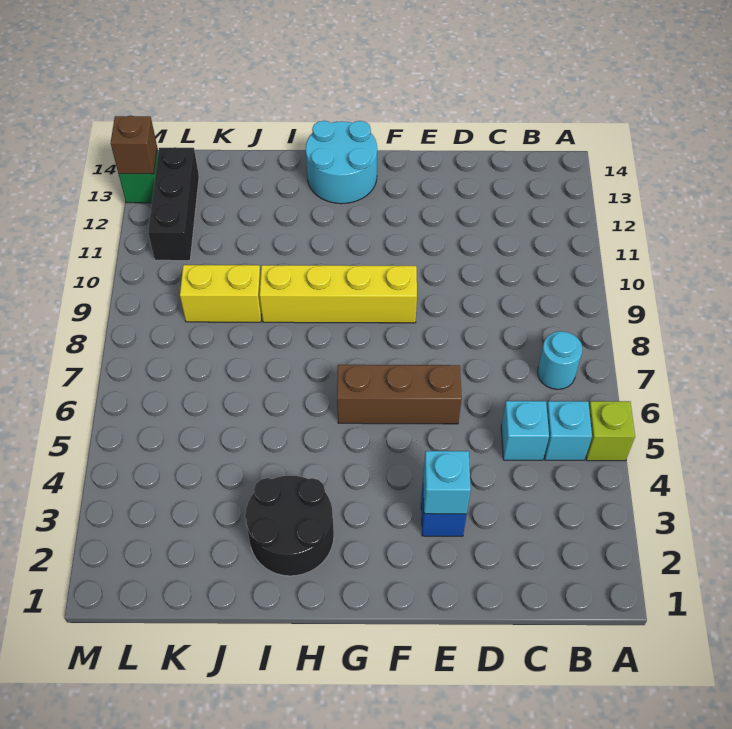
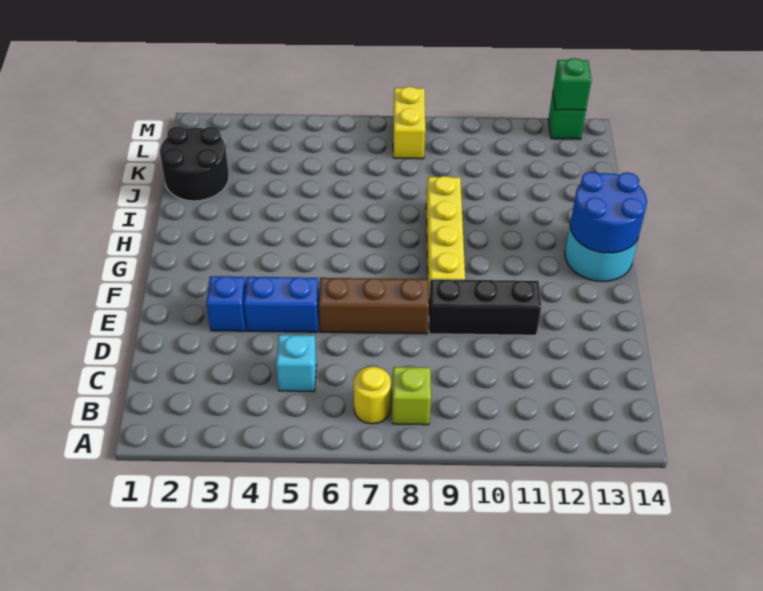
lime brick A5 level 1 -> lime brick B8 level 1
cyan brick B5 level 1 -> none
cyan round brick B7 level 1 -> yellow round brick B7 level 1
cyan brick E3 level 2 -> none
none -> blue brick E4:E5 level 1
brown brick E6:G6 level 1 -> brown brick E6:E8 level 1
none -> blue round brick G13:H14 level 2
black round brick H2:I3 level 1 -> black round brick J1:K2 level 1
yellow brick J9:K9 level 1 -> yellow brick L8:M8 level 1
black brick L11:L13 level 1 -> black brick E9:E11 level 1
brown brick M13 level 2 -> green brick M13 level 2

